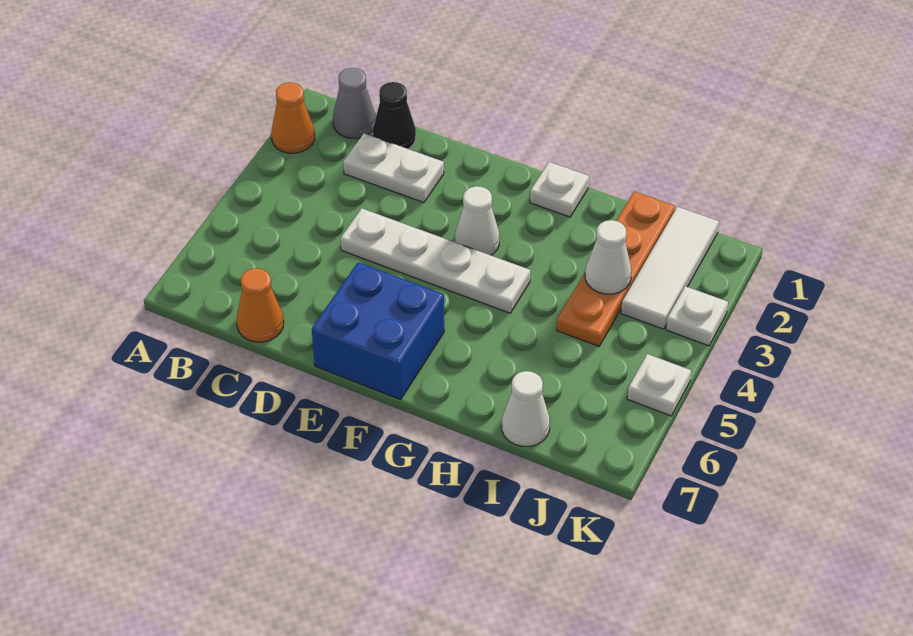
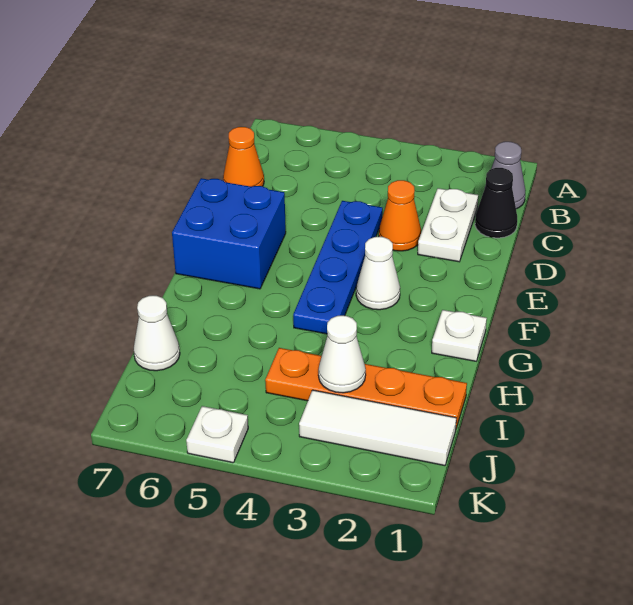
orange cone A2 level 1 -> orange cone D3 level 1
white plate D4:G4 level 1 -> blue plate D4:G4 level 1
white plate K3 level 1 -> none

